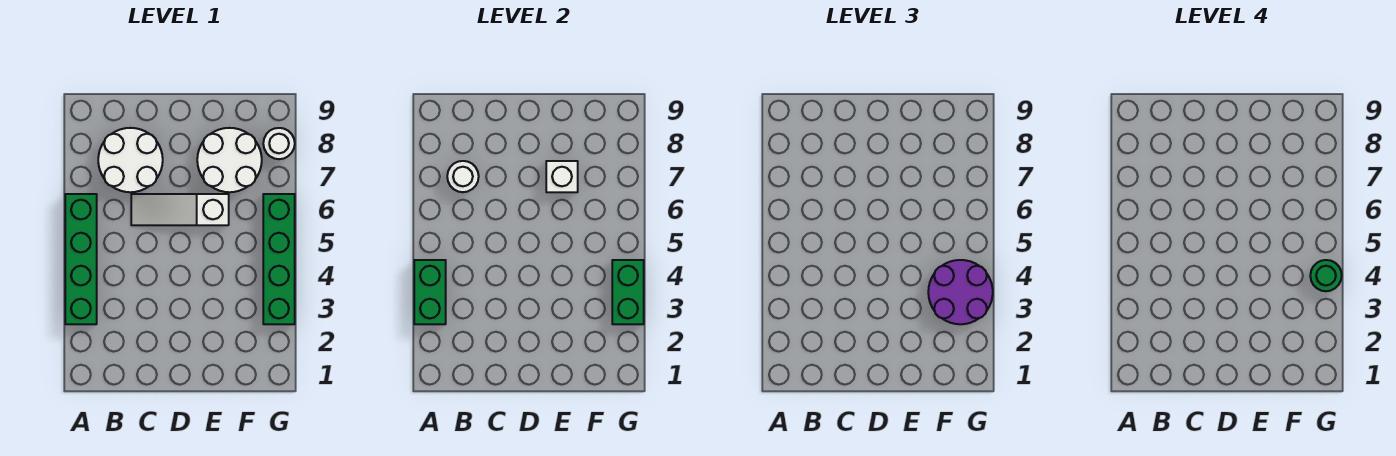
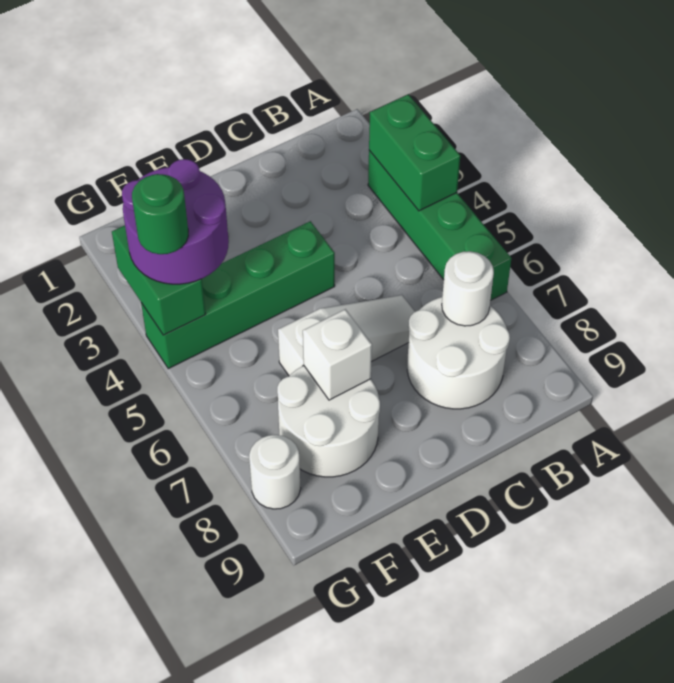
green brick G3:G6 level 1 -> green brick D4:G4 level 1

